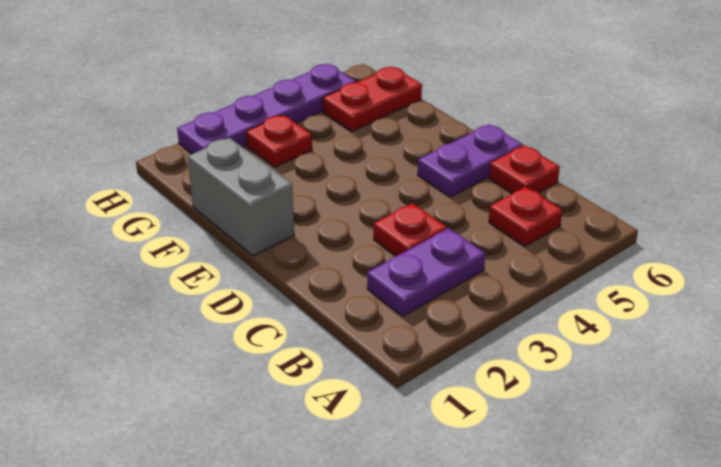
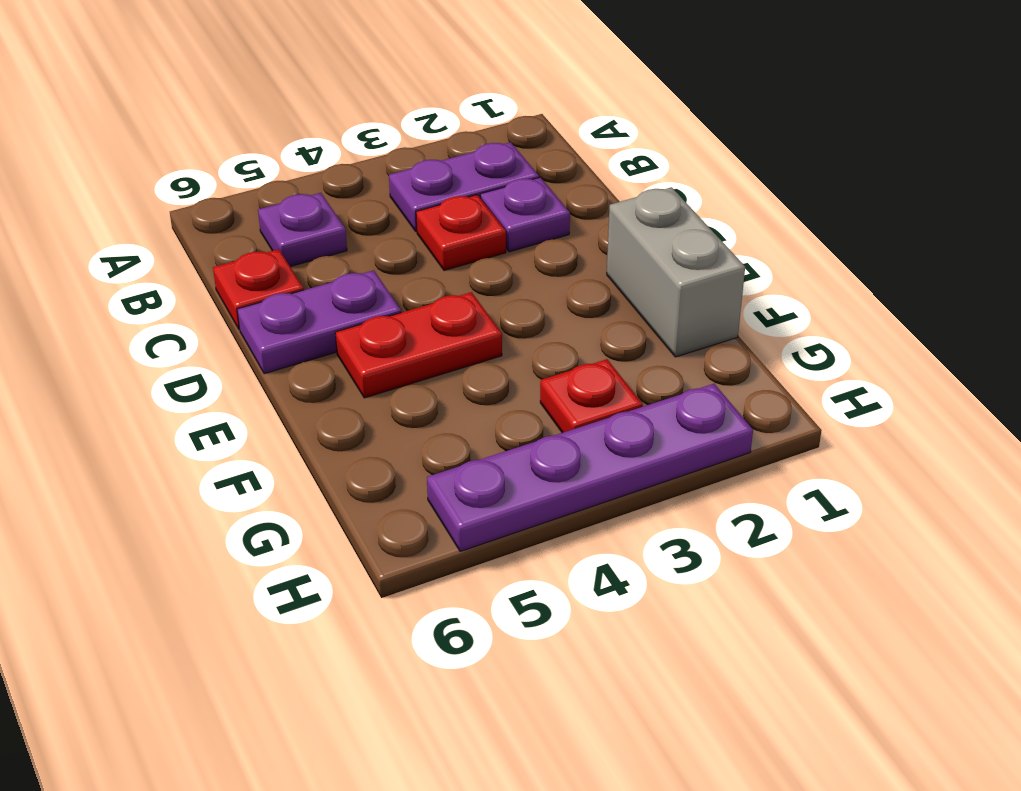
red plate B5 level 1 -> purple plate B5 level 1
none -> purple plate C2 level 1
red plate G5:G6 level 1 -> red plate E4:E5 level 1

